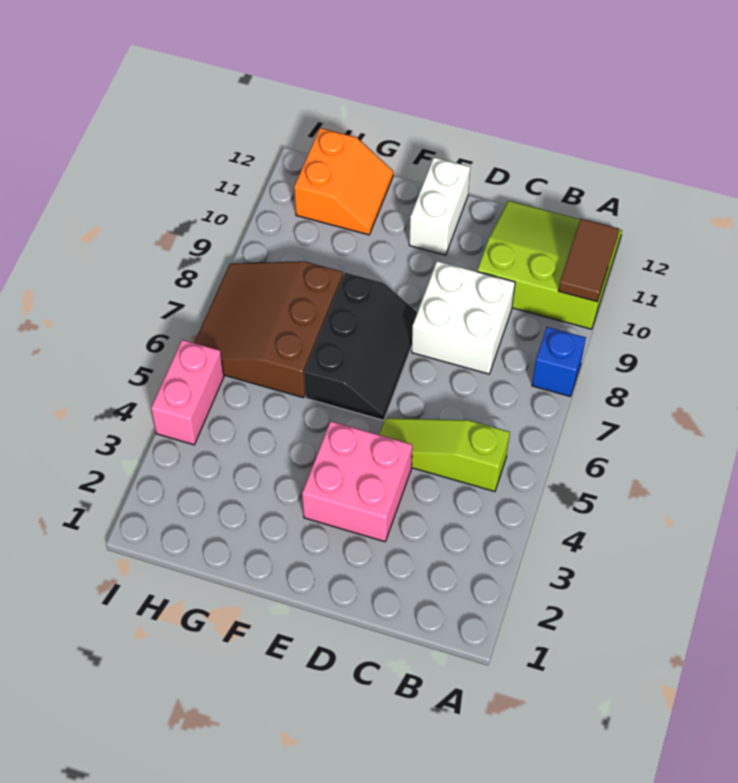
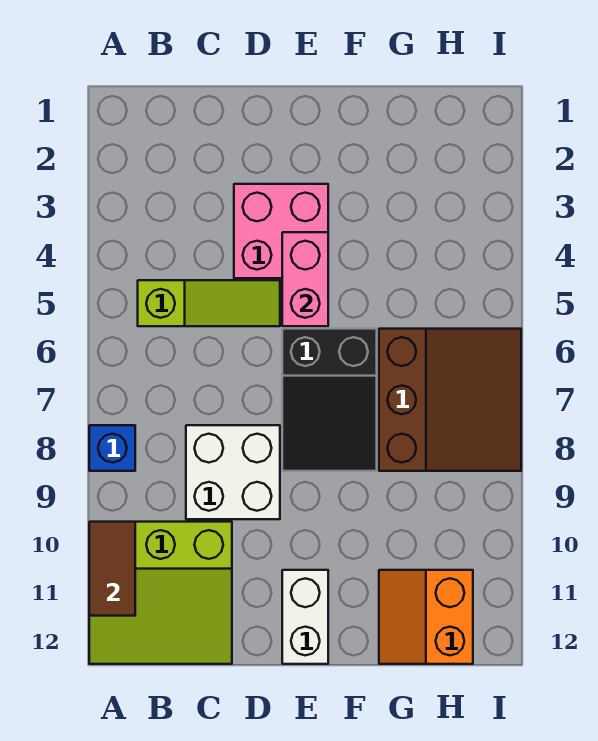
black slope E6:F8 level 1 top F -> black slope E6:F8 level 1 top 6
pink brick I4:I5 level 1 -> pink brick E4:E5 level 2

